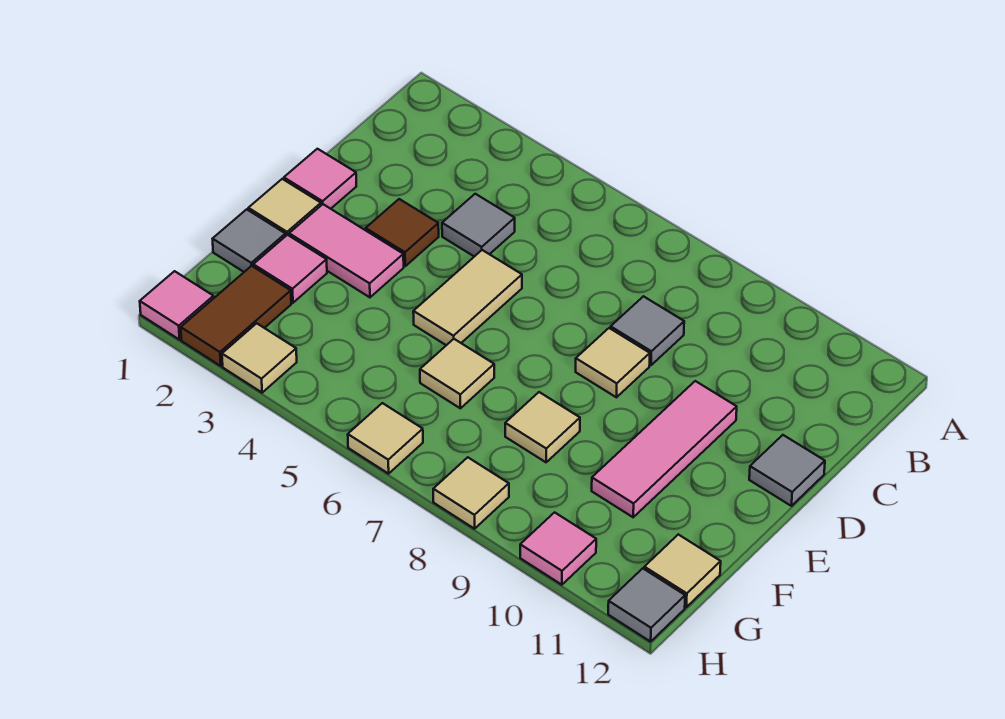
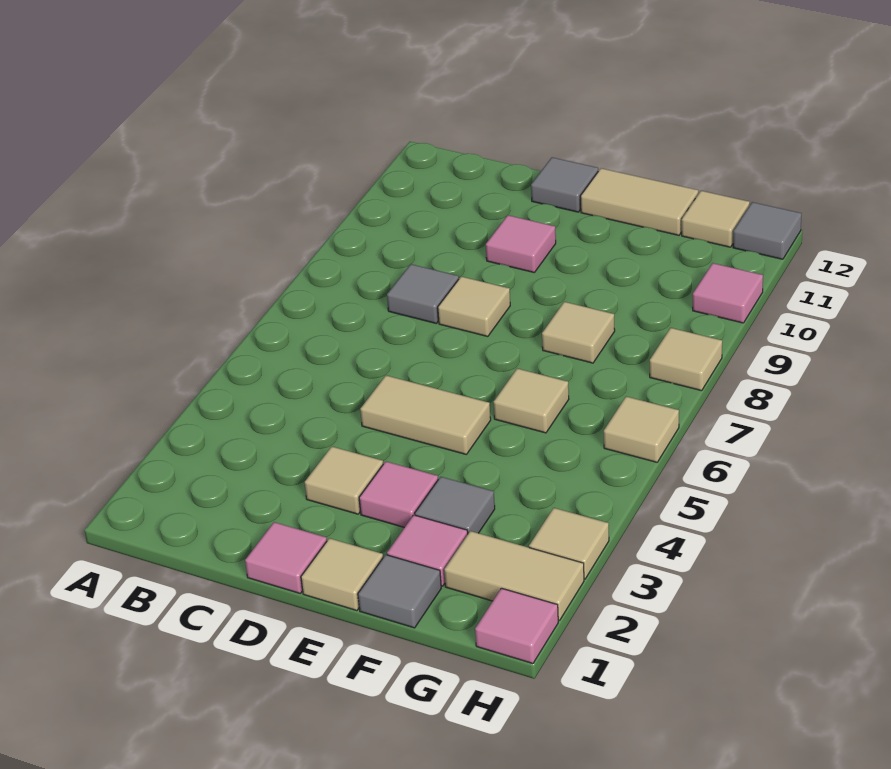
grey tile C4 level 1 -> grey tile F3 level 1
brown tile D3 level 1 -> tan tile D3 level 1
pink tile D10:F10 level 1 -> pink tile D10 level 1
pink tile E2:E3 level 1 -> pink tile E3 level 1
none -> tan tile E12:F12 level 1
brown tile G2:H2 level 1 -> tan tile G2:H2 level 1

